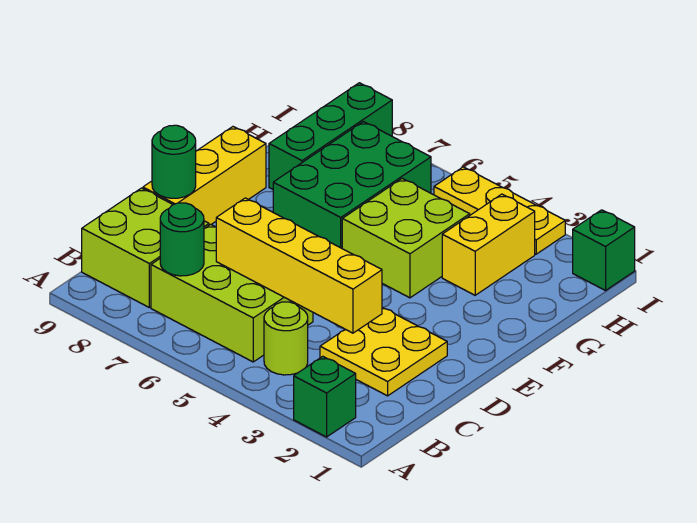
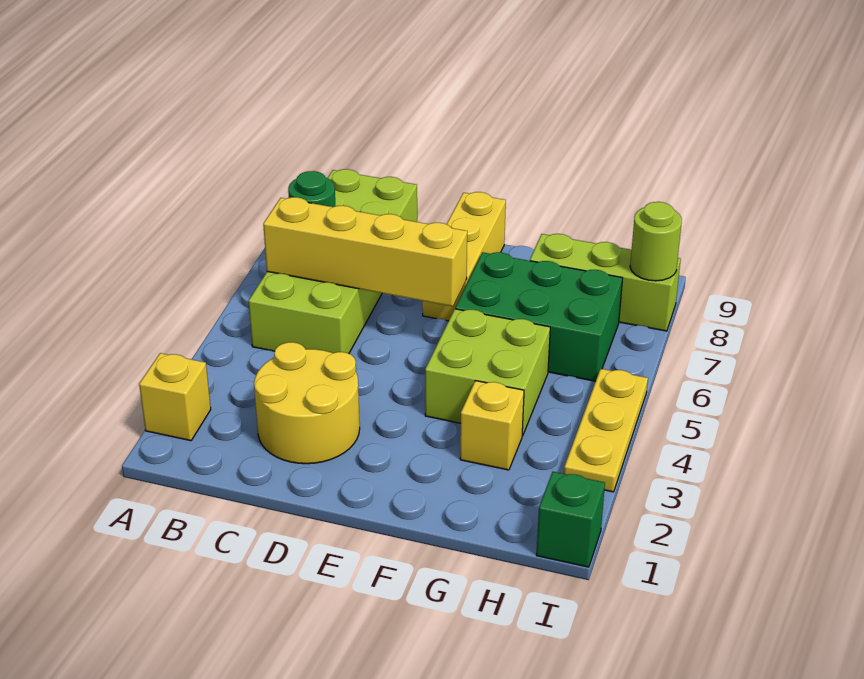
green brick A2 level 1 -> yellow brick A2 level 1
lime round brick B4 level 1 -> lime round brick I8 level 2
yellow plate C2:D3 level 1 -> yellow round brick C2:D3 level 1
yellow brick C3:C6 level 2 -> yellow brick B6:E6 level 2
yellow brick D9:F9 level 1 -> yellow brick E7:E9 level 1
green round brick D9 level 2 -> none
yellow brick G3:H3 level 1 -> yellow brick G3 level 1
green brick G8:I8 level 1 -> lime brick G8:I8 level 1

